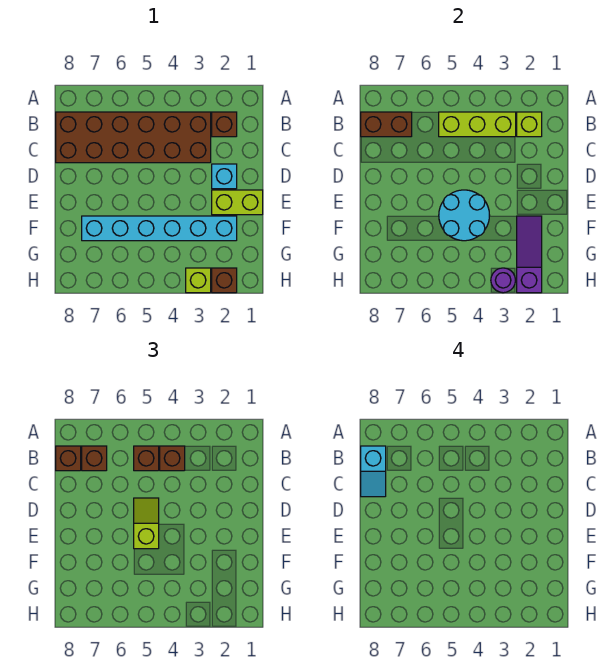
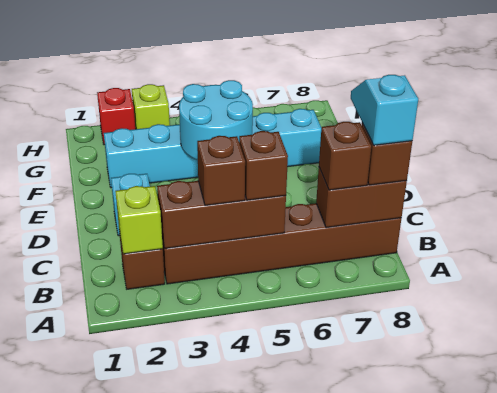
brown brick B3:C8 level 1 -> brown brick B3:B8 level 1
lime brick B3:B5 level 2 -> brown brick B3:B5 level 2
lime slope D5:E5 level 3 top E -> none
lime brick E1:E2 level 1 -> none
purple slope F2:H2 level 2 top H -> none
brown brick H2 level 1 -> red brick H2 level 1
purple round brick H3 level 2 -> none

